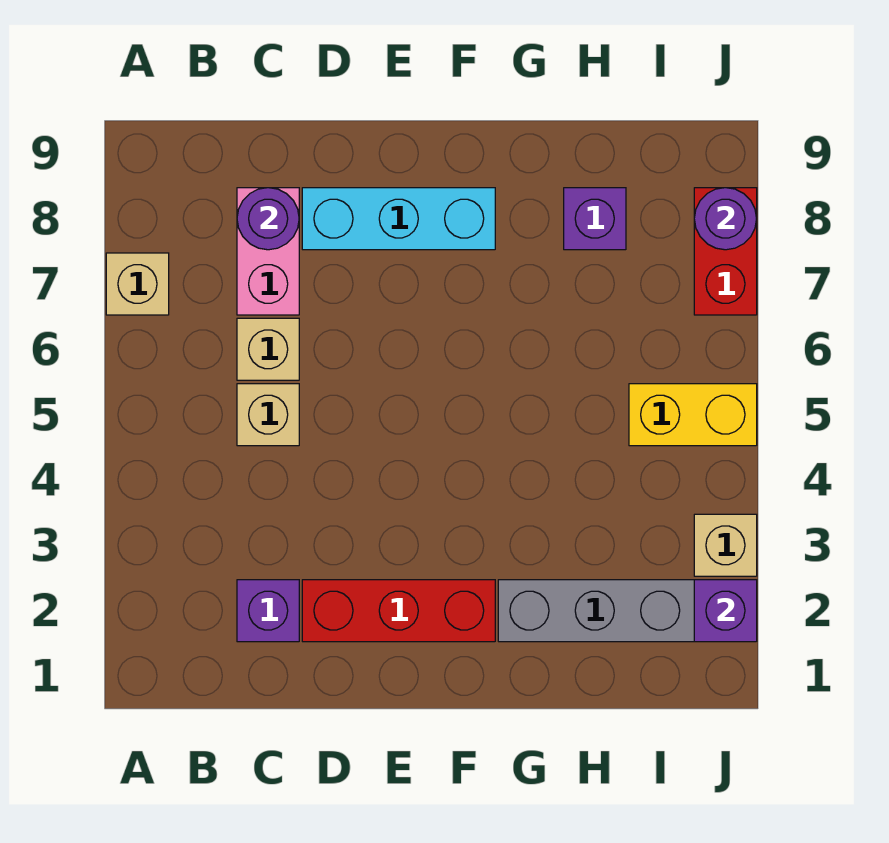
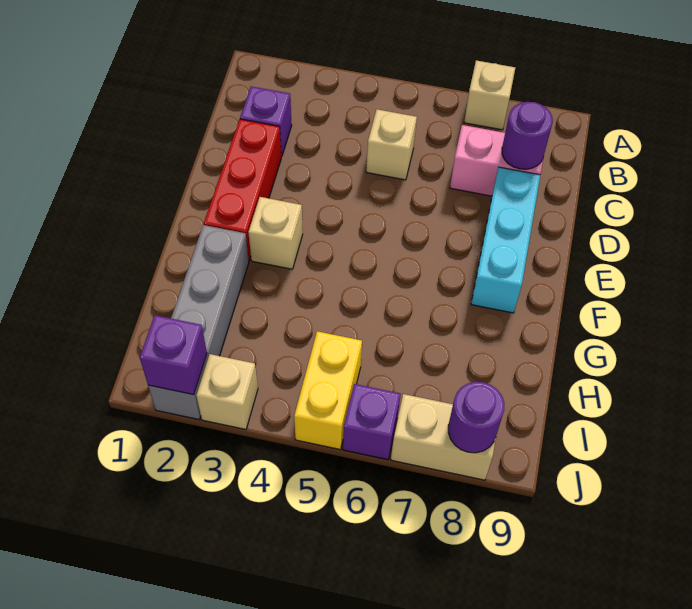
tan brick C6 level 1 -> tan brick F3 level 1
purple brick H8 level 1 -> purple brick J6 level 1
red brick J7:J8 level 1 -> tan brick J7:J8 level 1

